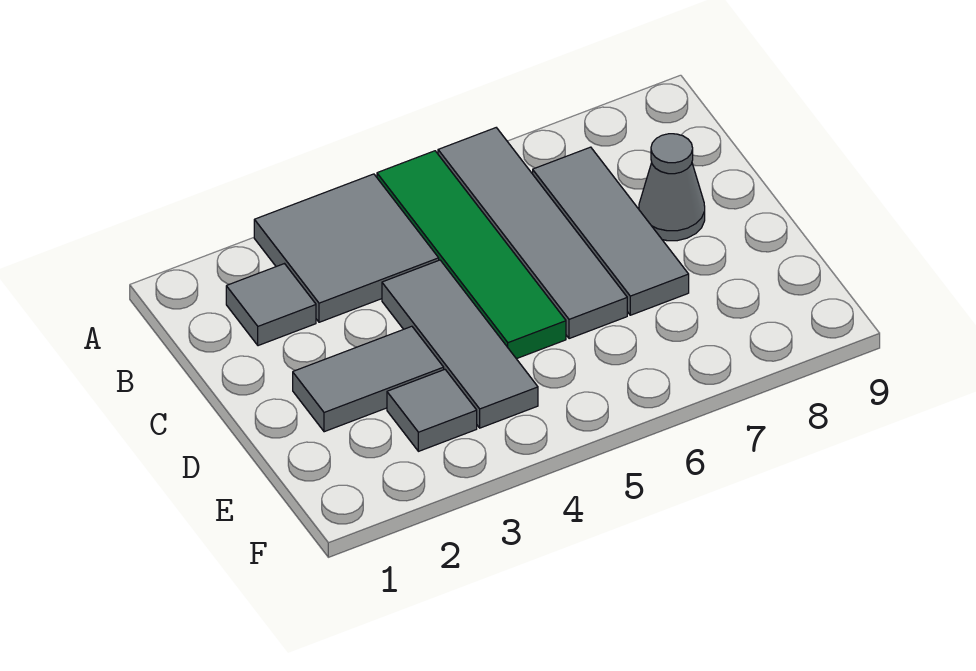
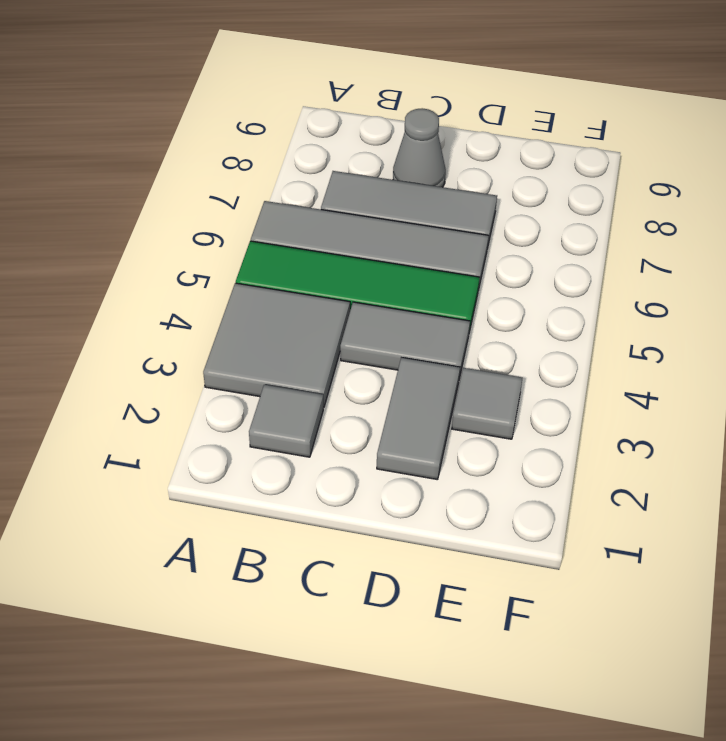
grey tile C4:E4 level 1 -> grey tile C4:D4 level 1

